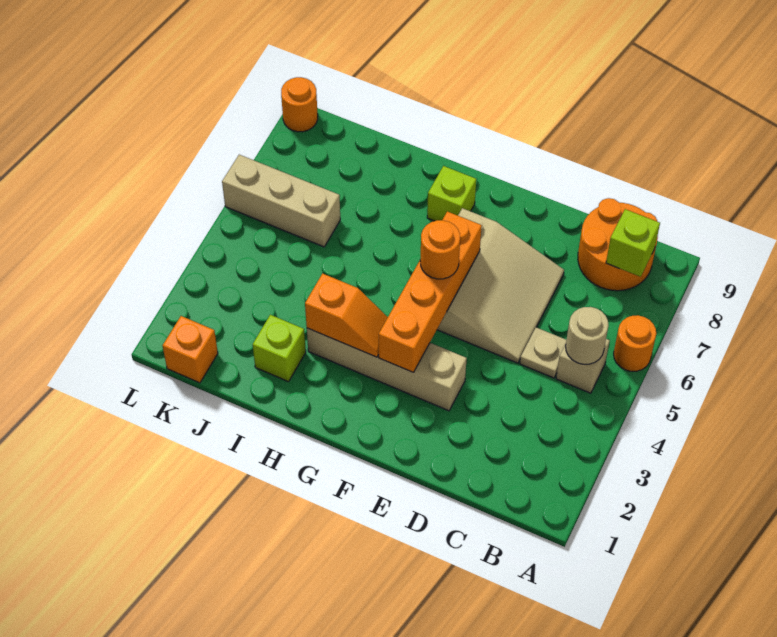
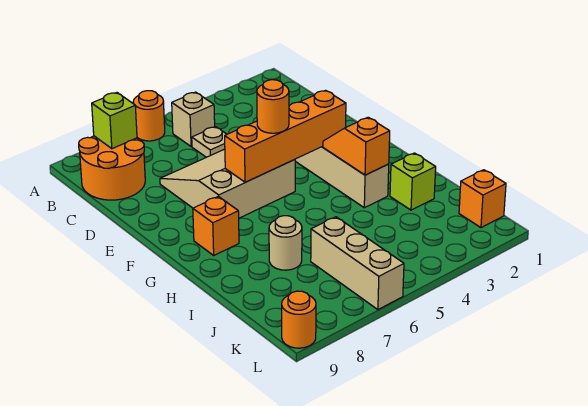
tan round brick B5 level 2 -> tan round brick I7 level 1
lime brick G8 level 1 -> orange brick G8 level 1

